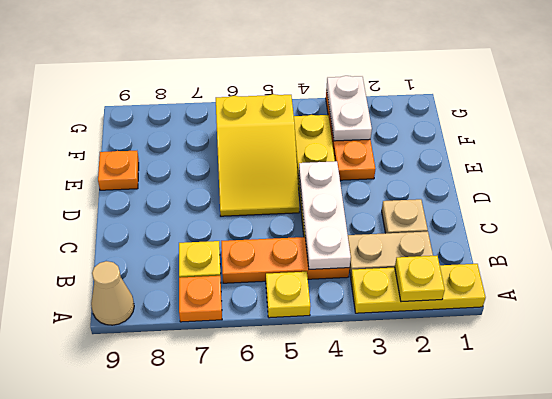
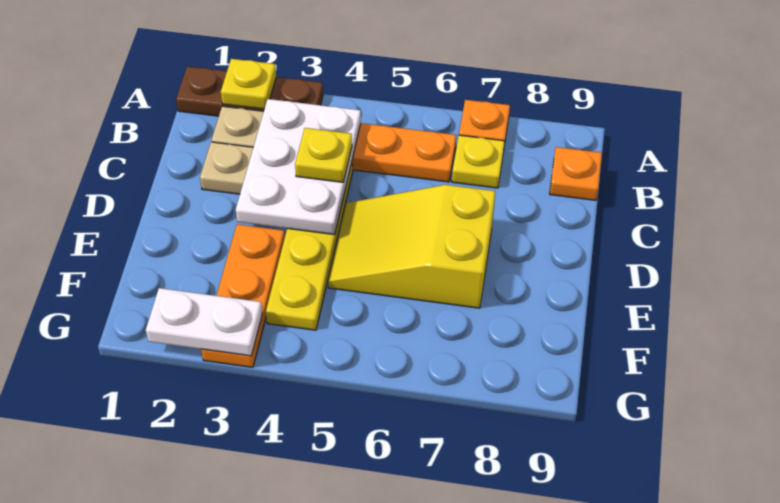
yellow plate A1:A3 level 1 -> brown plate A1:A3 level 1
yellow plate A5 level 1 -> yellow plate C4 level 3
tan cone A9 level 1 -> none
white plate B4:D4 level 2 -> white plate B3:D4 level 2
yellow slope D5:F6 level 1 top F -> yellow slope D5:E7 level 1 top 7
orange plate E9 level 1 -> orange plate B9 level 1
white plate F3:G3 level 2 -> white plate G2:G3 level 2

